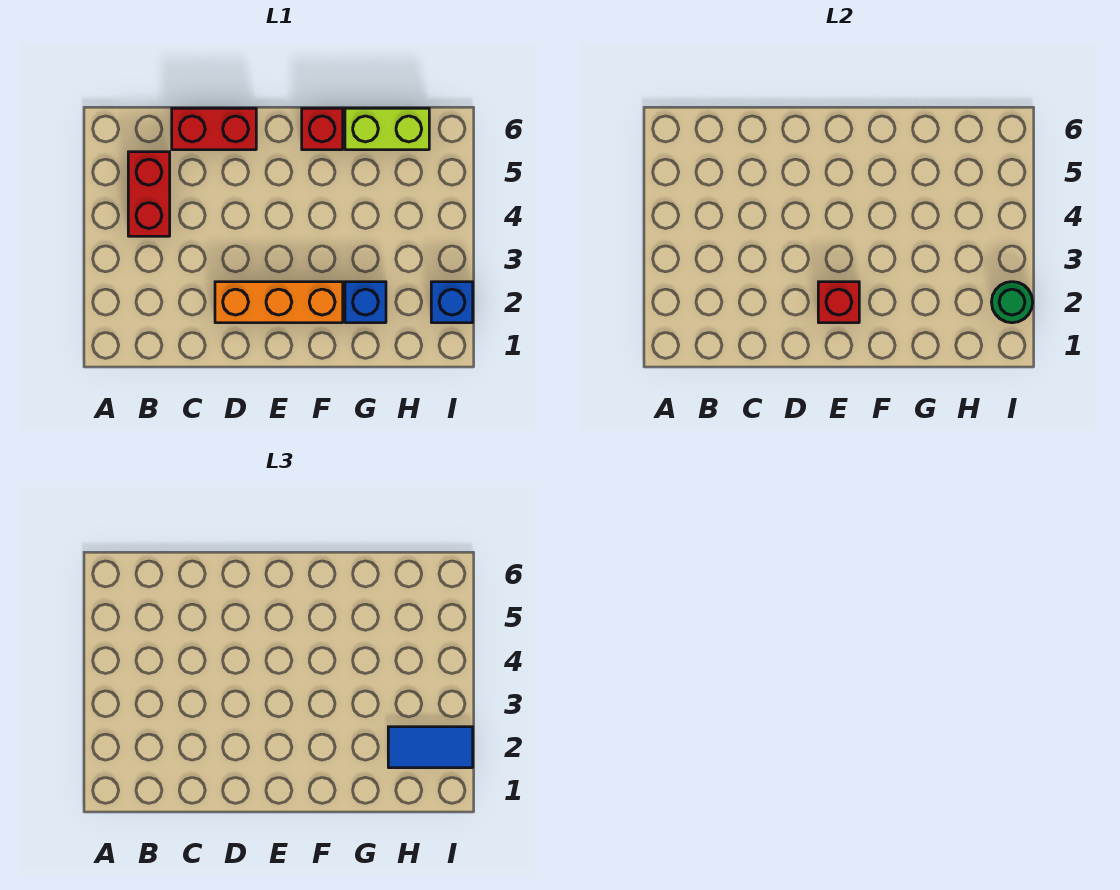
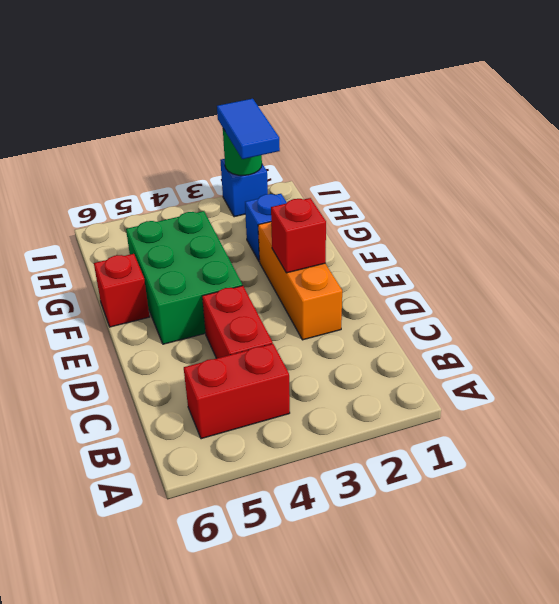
red brick C6:D6 level 1 -> red brick C4:D4 level 1
none -> green brick E4:G5 level 1
lime brick G6:H6 level 1 -> none

